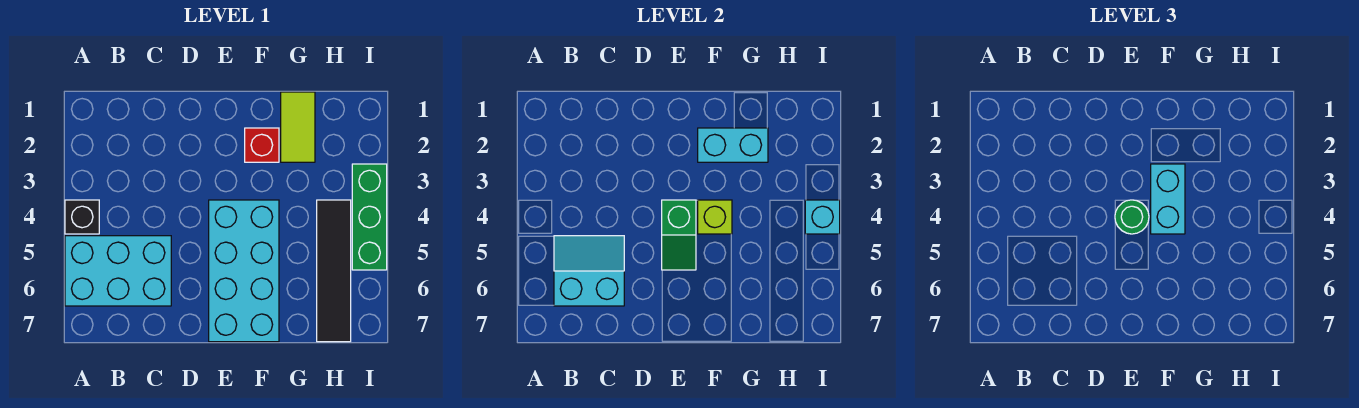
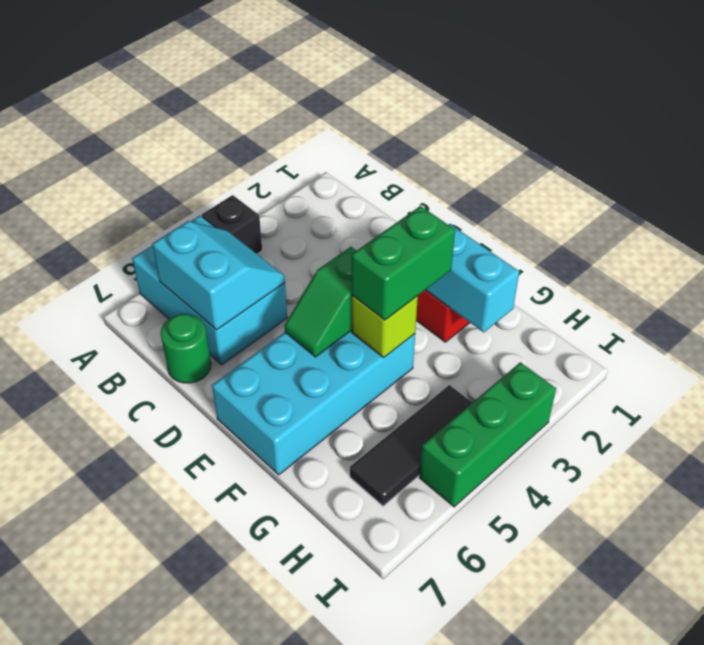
green round brick E4 level 3 -> green round brick C7 level 1
cyan brick F3:F4 level 3 -> green brick F3:F4 level 3
lime tile G1:G2 level 1 -> none
black tile H4:H7 level 1 -> black tile H4:H6 level 1
cyan brick I4 level 2 -> none

